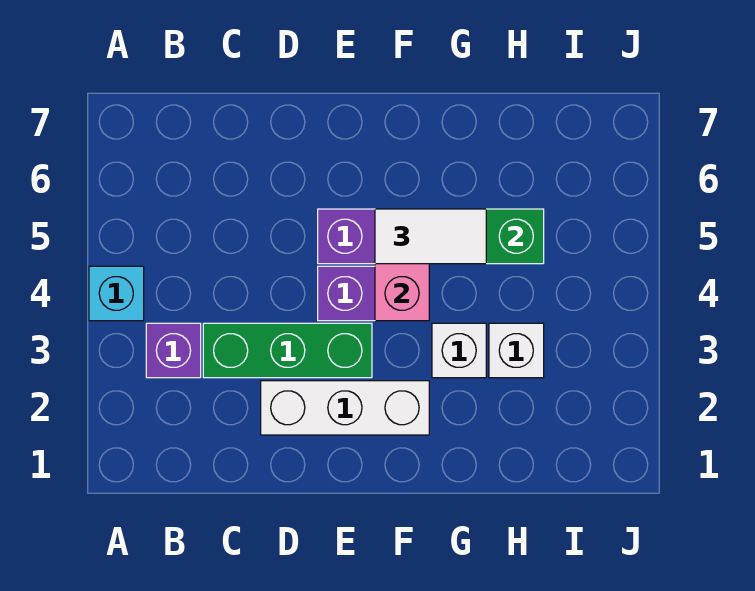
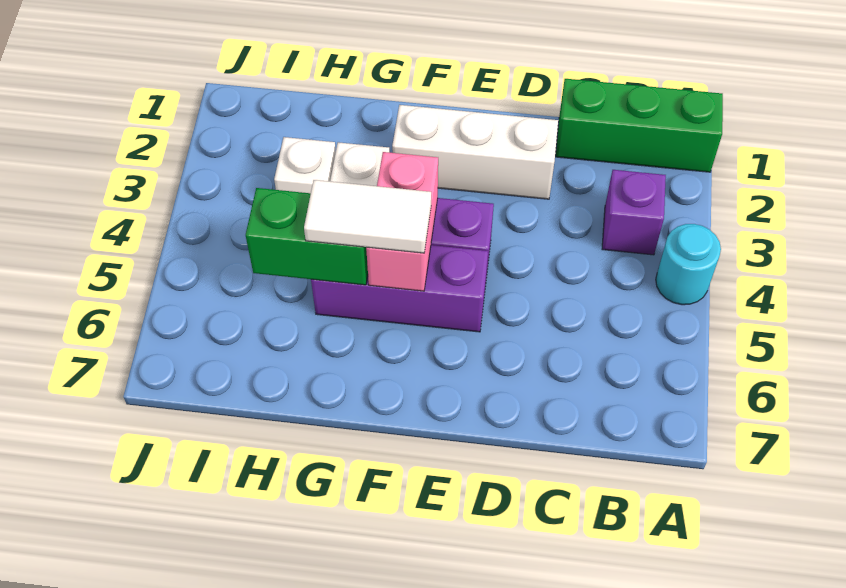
cyan brick A4 level 1 -> cyan round brick A4 level 1
green brick C3:E3 level 1 -> green brick A1:C1 level 1

